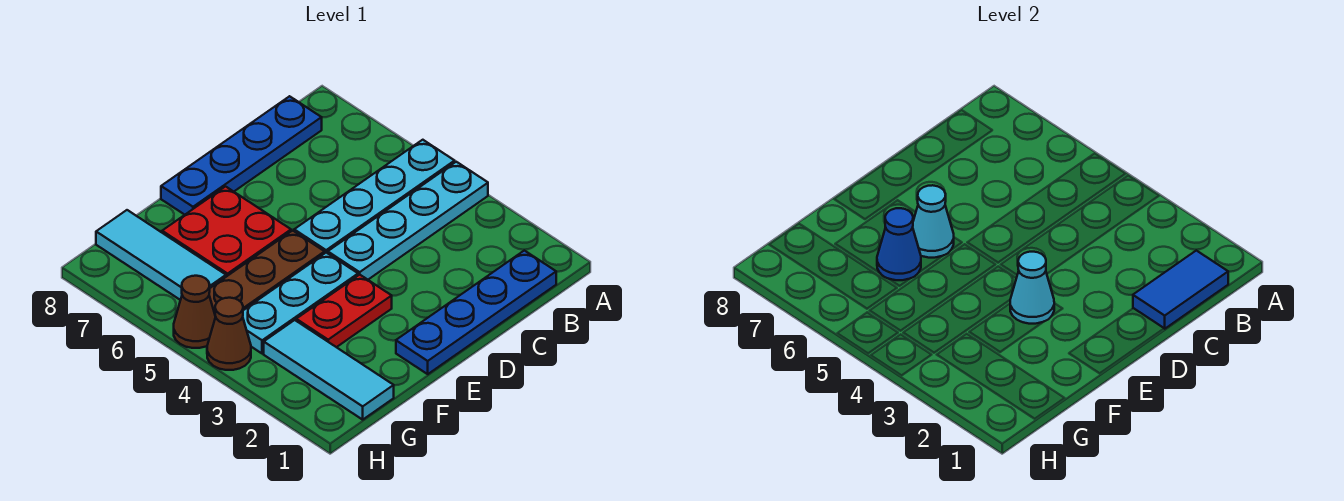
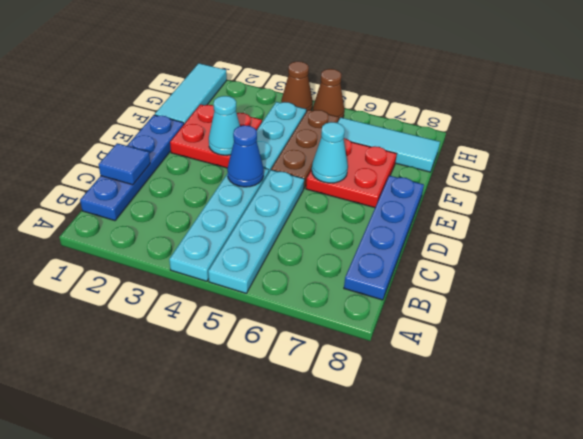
blue tile B1:C1 level 2 -> blue tile C1 level 2
red plate E3:F3 level 1 -> red plate E2:F3 level 1
blue cone F6 level 2 -> blue cone D4 level 2
cyan tile G1:G3 level 1 -> cyan tile F1:H1 level 1

